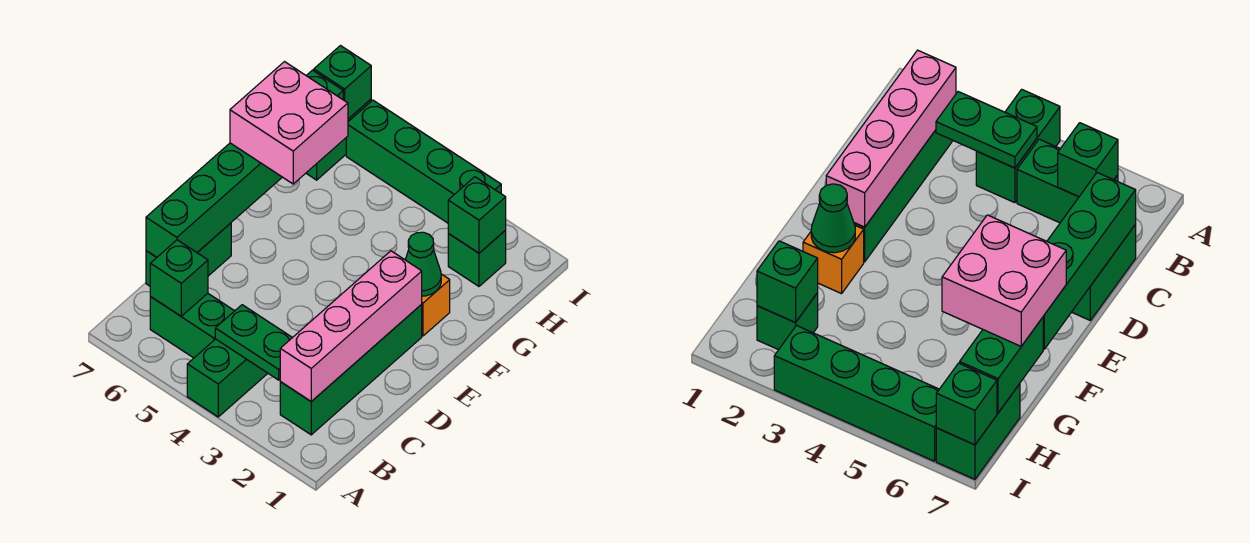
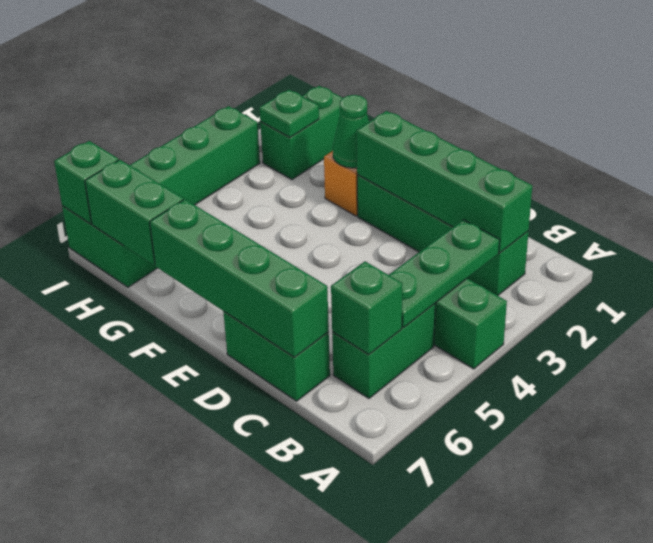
pink brick B2:E2 level 2 -> green brick B2:E2 level 2
green plate B3:B4 level 2 -> green plate B3:B5 level 2
pink brick F6:G7 level 3 -> none
green brick H2 level 1 -> green brick H1:H2 level 1
green brick H2 level 2 -> green plate H2 level 2

